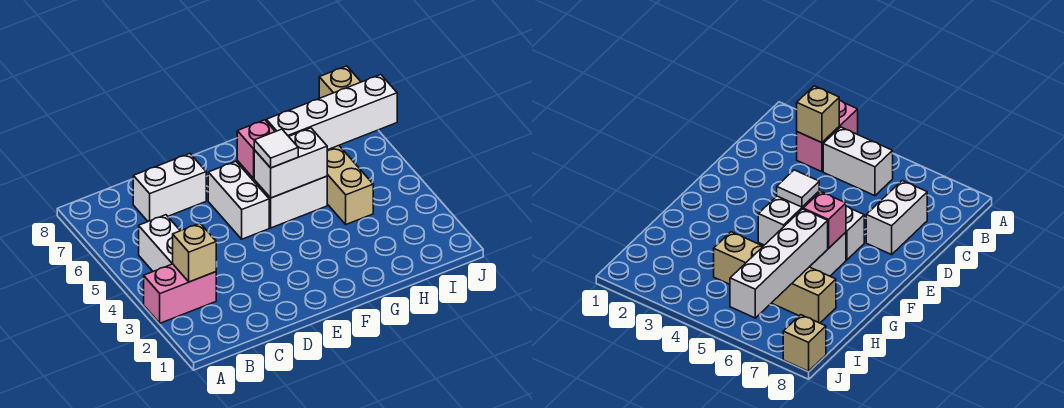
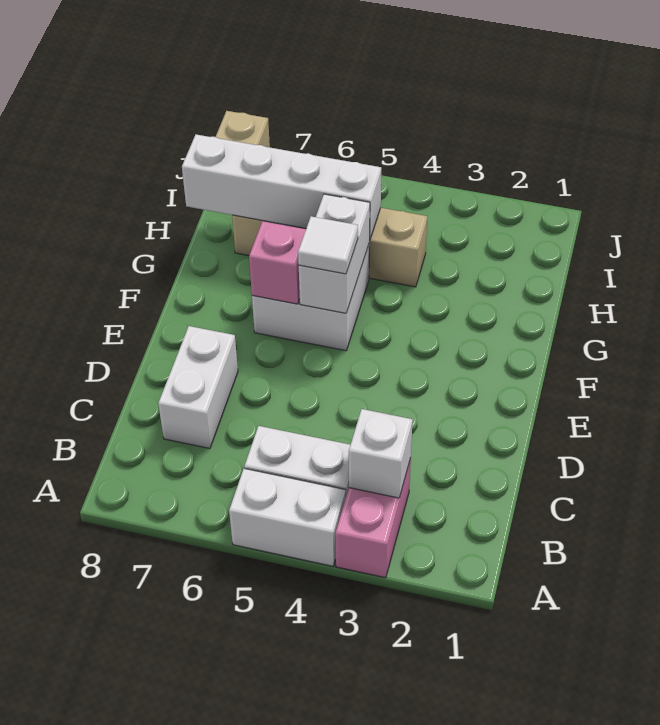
tan brick B3 level 2 -> white brick B3 level 2
white brick E5:E6 level 1 -> white brick A4:A5 level 1
white brick G6:J6 level 2 -> white brick H5:H8 level 2

